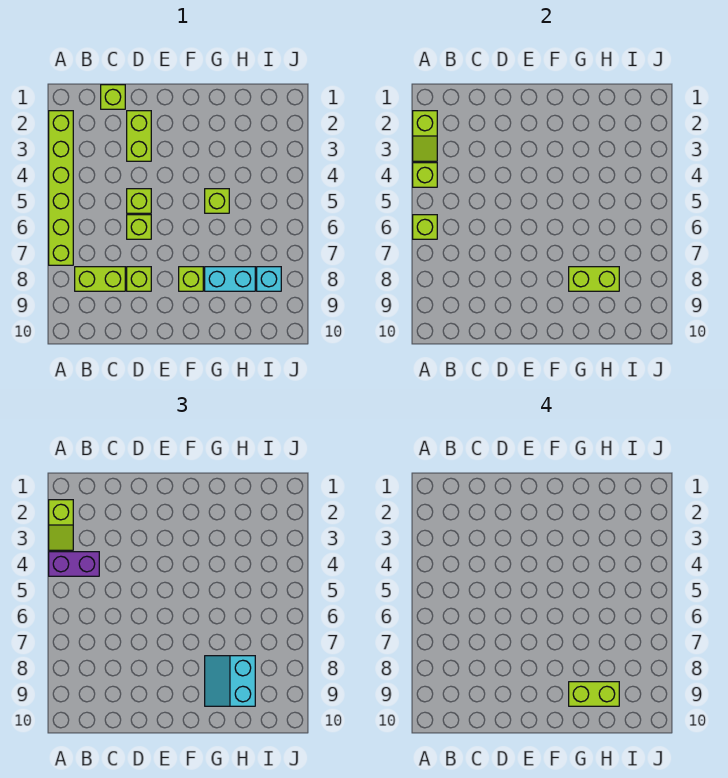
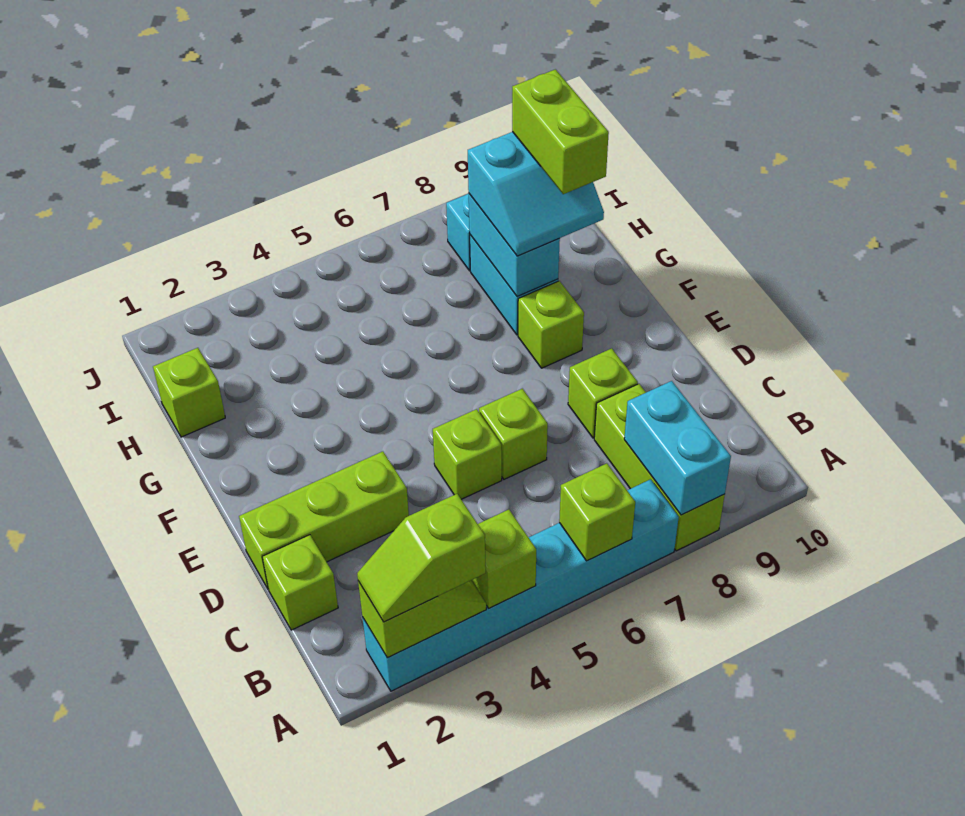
lime brick A2:A7 level 1 -> cyan brick A2:A7 level 1
lime slope A2:A3 level 3 top 2 -> lime slope A2:A3 level 3 top 3
purple brick A4:B4 level 3 -> none
none -> cyan brick A8:B8 level 2
lime brick B8:C8 level 1 -> lime brick A8:C8 level 1
lime brick D2:D3 level 1 -> lime brick D1:D3 level 1
lime brick G5 level 1 -> lime brick H1 level 1
lime brick G8:H8 level 2 -> cyan brick G8:H8 level 2

